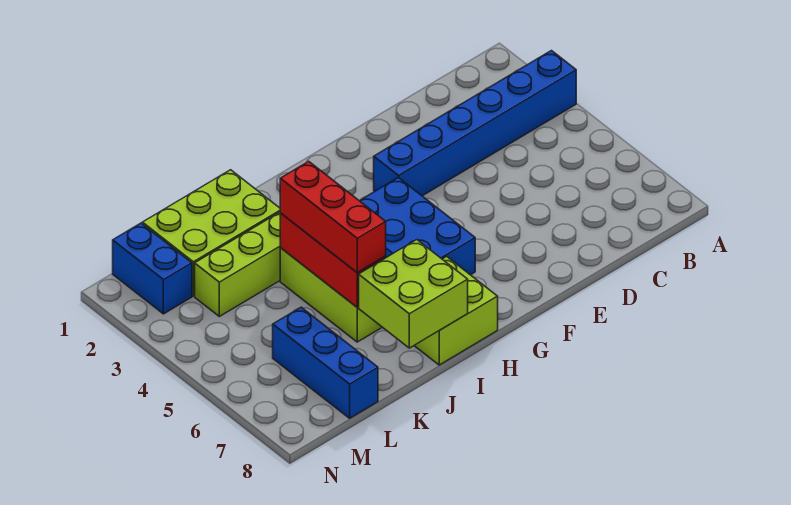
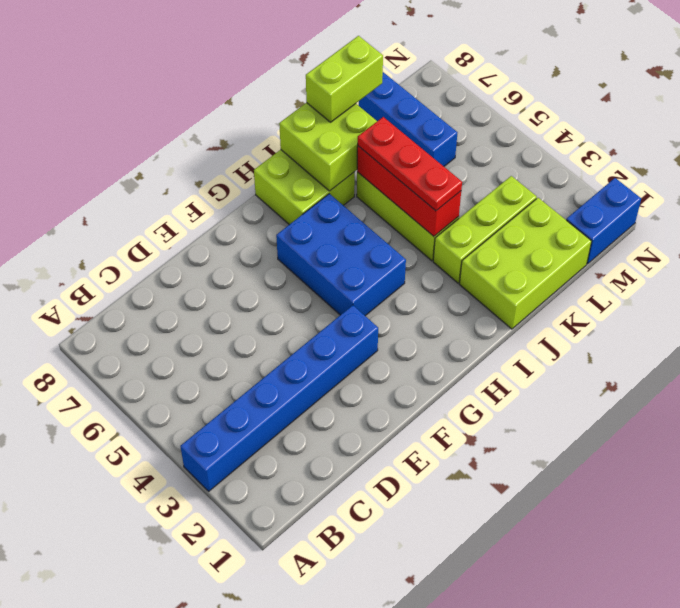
red brick J4:J6 level 3 -> red plate J4:J6 level 3
none -> lime brick J8:K8 level 3
blue brick M1:M2 level 1 -> blue brick M1:N1 level 1

